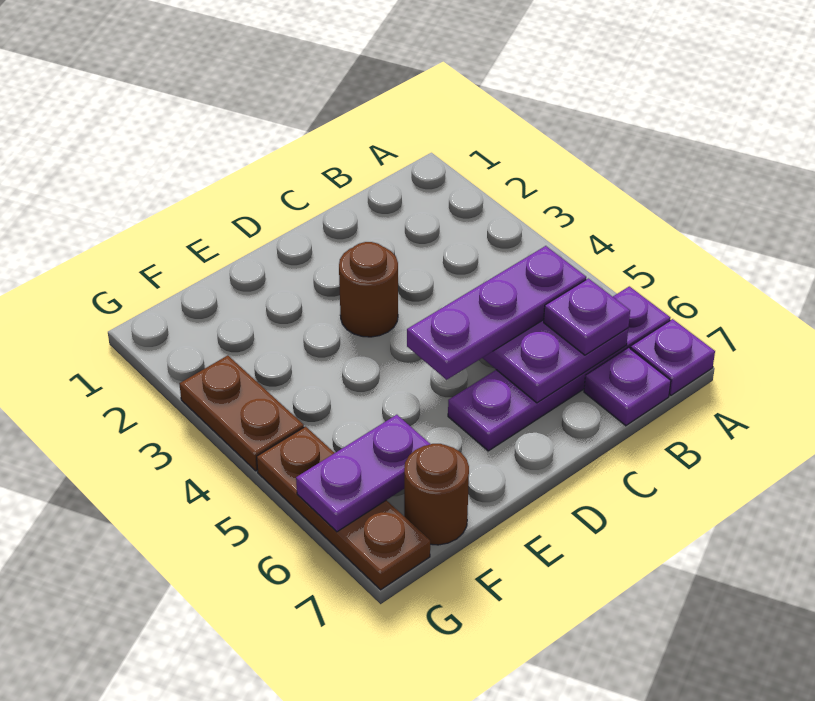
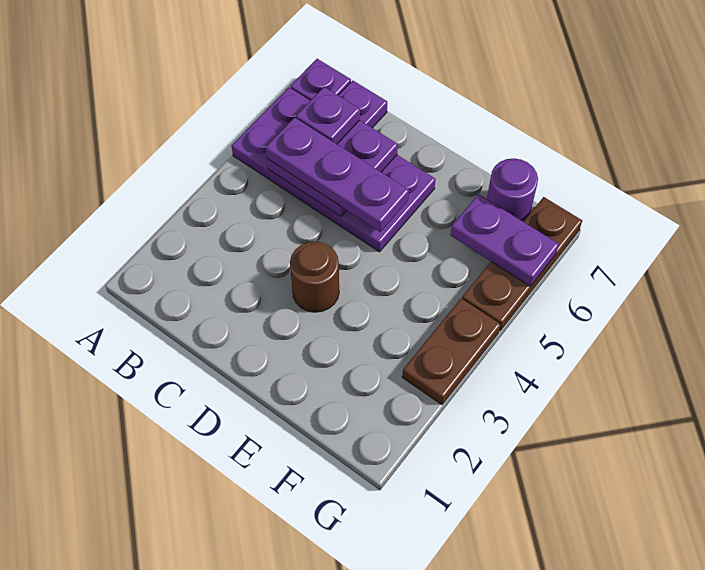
purple plate A6:D6 level 1 -> purple plate A5:D6 level 1
brown round brick F7 level 1 -> purple round brick F7 level 1

